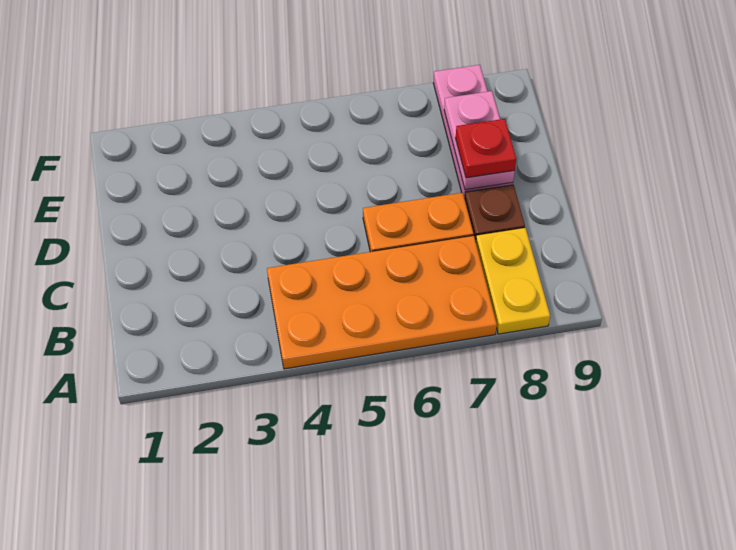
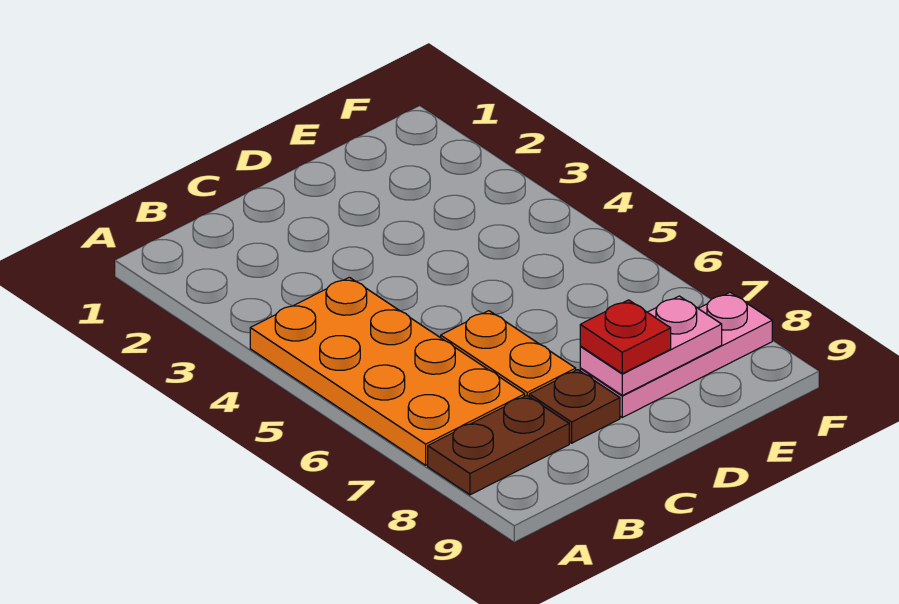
yellow plate A8:B8 level 1 -> brown plate A8:B8 level 1

